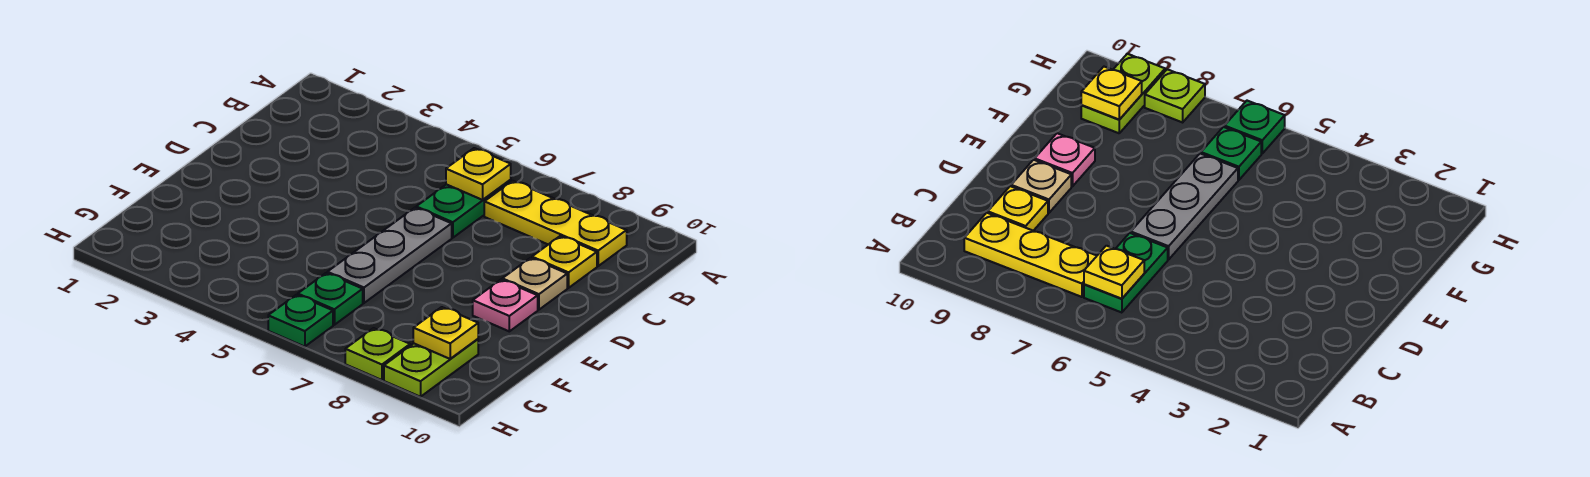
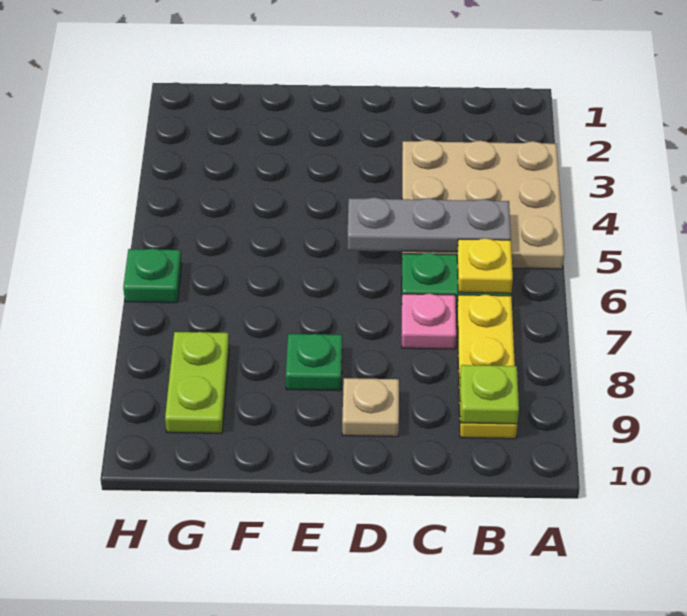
none -> tan plate A3:C5 level 1
yellow plate C9 level 1 -> none
grey plate D6:F6 level 1 -> grey plate B5:D5 level 2
pink plate E9 level 1 -> pink plate C7 level 1
green plate G6 level 1 -> green plate E8 level 1
lime plate G9:H9 level 1 -> lime plate G8:G9 level 1
yellow plate G9 level 2 -> none
lime plate H8 level 1 -> lime plate B9 level 2

